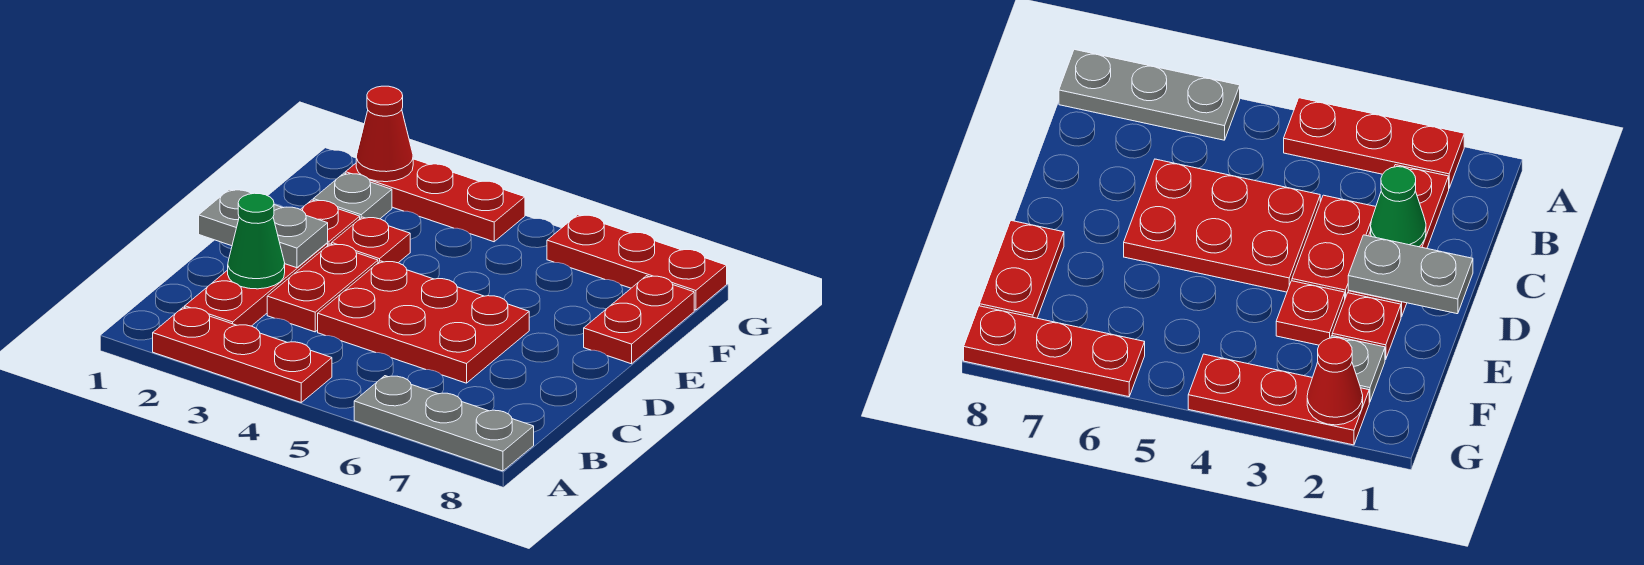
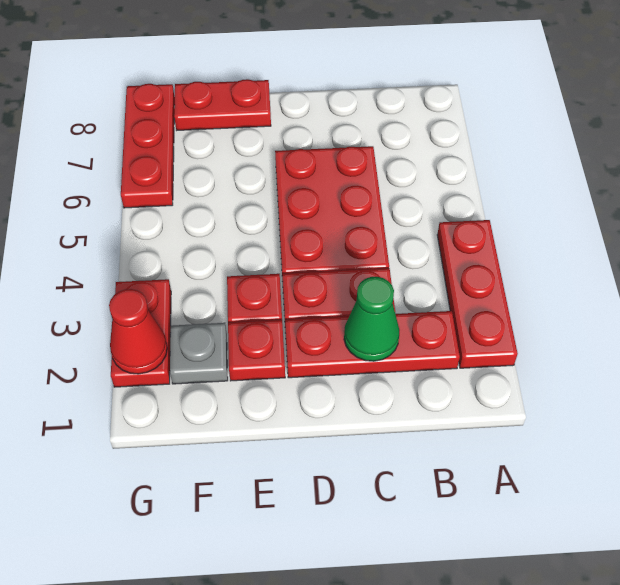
grey plate A6:A8 level 1 -> none
grey plate D1:D2 level 2 -> none
red plate G2:G4 level 1 -> red plate G2:G3 level 1

